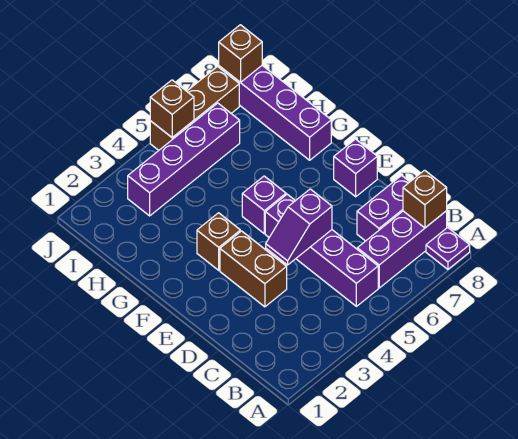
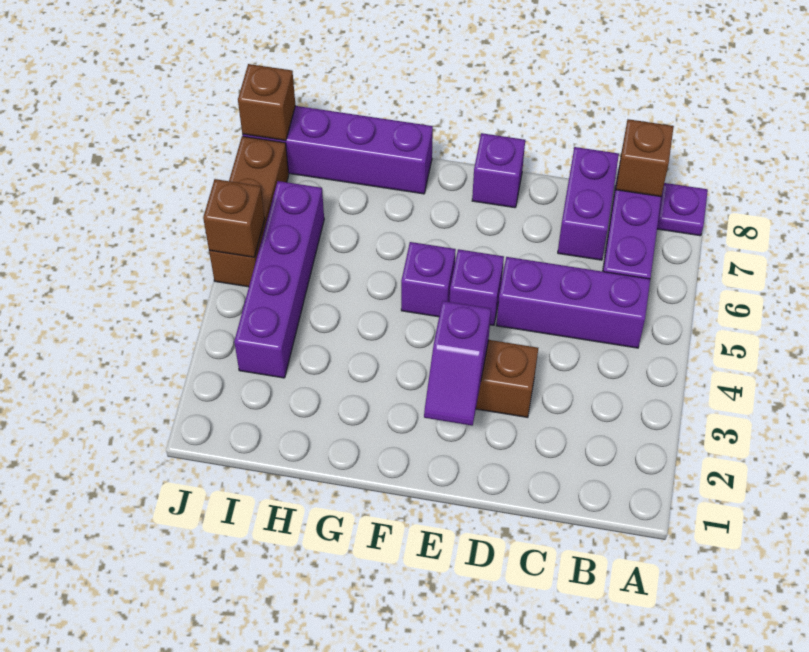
purple slope D4:D5 level 2 top 5 -> purple slope E2:E3 level 2 top 3
brown brick F3 level 1 -> none

